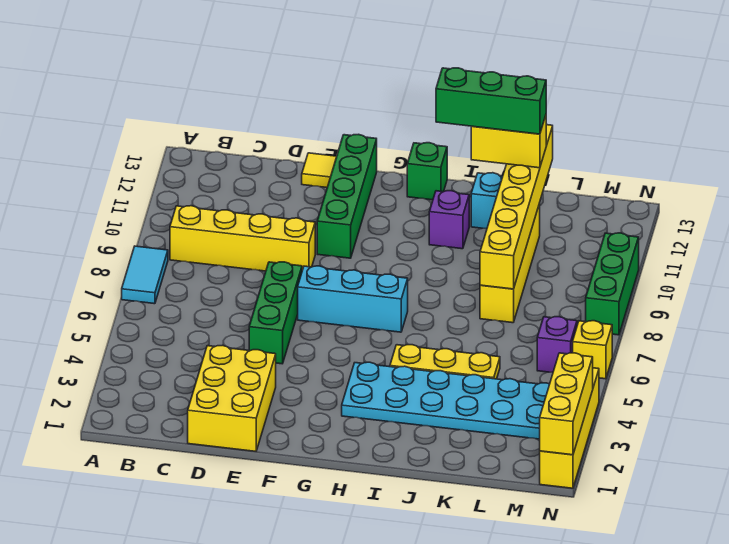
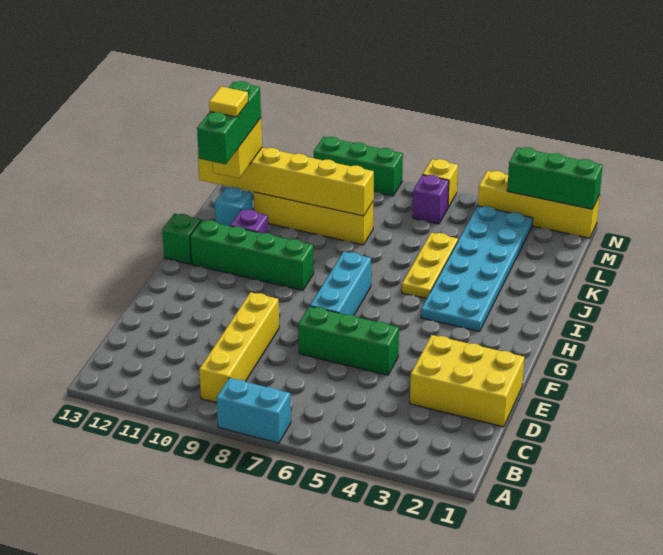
cyan tile A7:A8 level 1 -> cyan brick A7:A8 level 1
yellow tile E13 level 1 -> yellow tile J12 level 5
green brick F10:F13 level 1 -> green brick H9:H12 level 1
yellow brick N1:N3 level 2 -> green brick N1:N3 level 2

